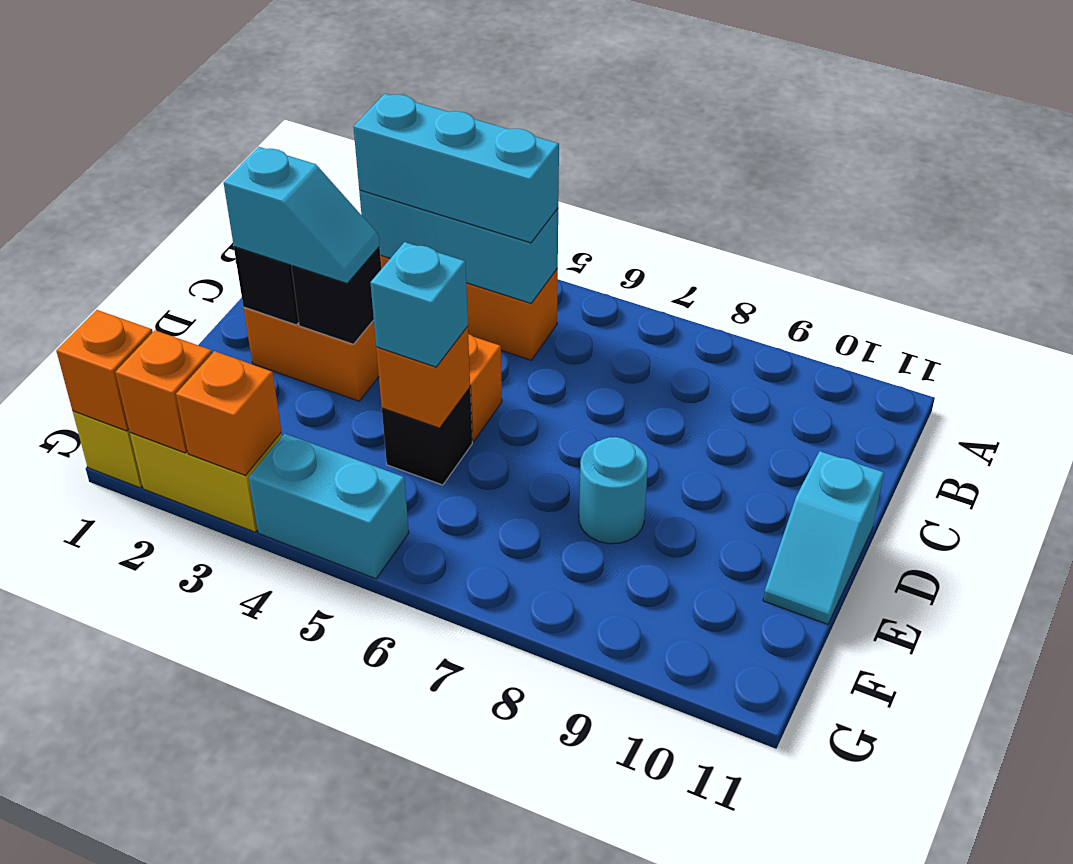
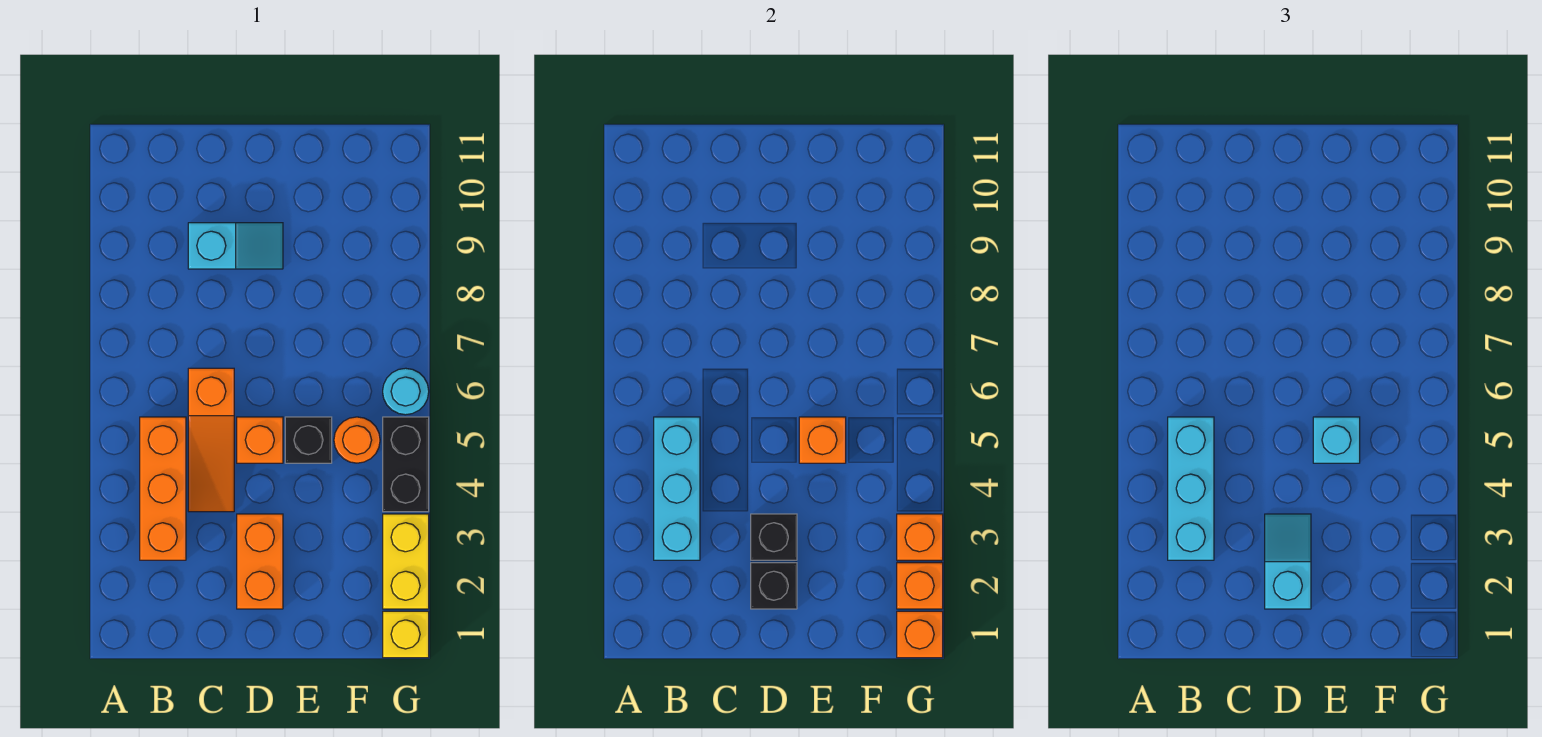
none -> orange slope C4:C6 level 1 top 6
cyan slope D11:E11 level 1 top D -> cyan slope C9:D9 level 1 top C
cyan round brick E8 level 1 -> cyan round brick G6 level 1
none -> orange round brick F5 level 1
cyan brick G4:G5 level 1 -> black brick G4:G5 level 1

